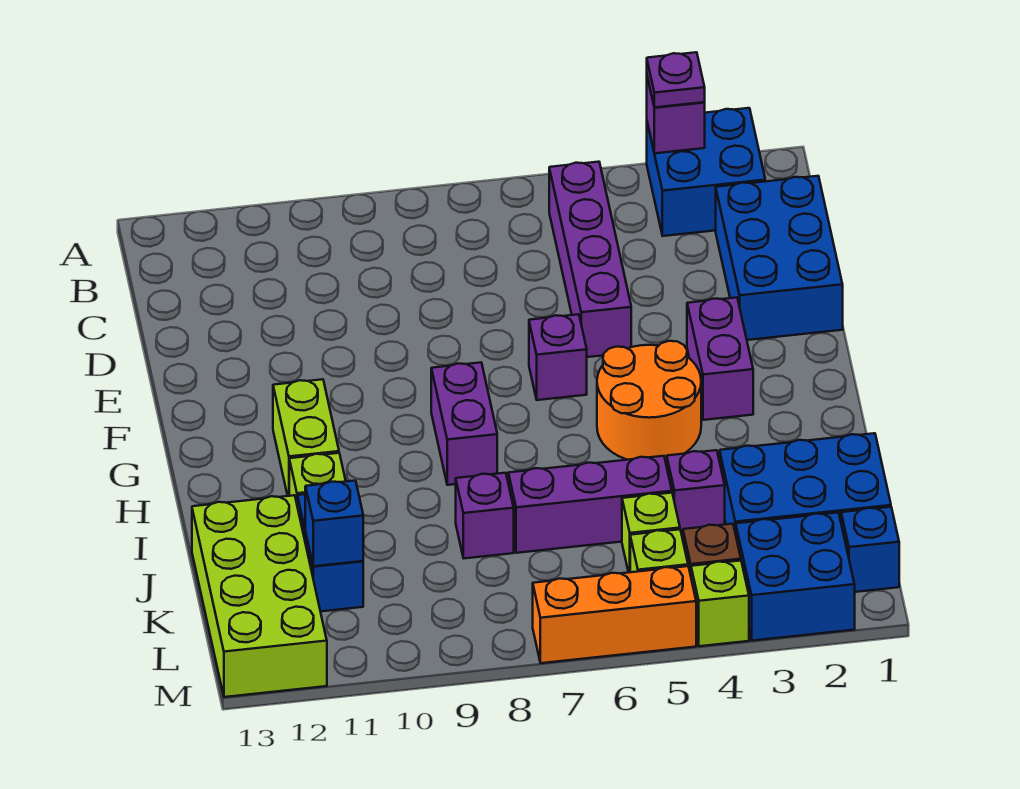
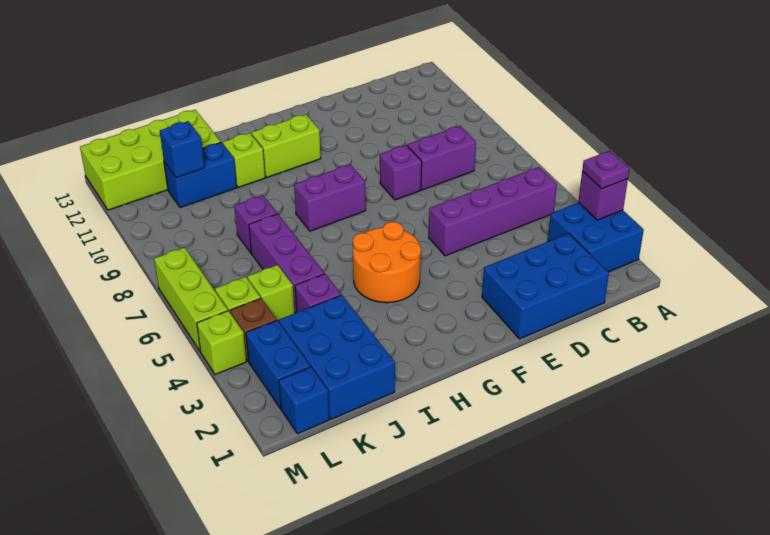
purple brick F3:G3 level 1 -> purple brick C8:D8 level 1
purple brick F6 level 1 -> purple brick E8 level 1
blue brick L2:M3 level 1 -> blue brick L2:L3 level 1
orange brick M5:M7 level 1 -> lime brick M5:M7 level 1

